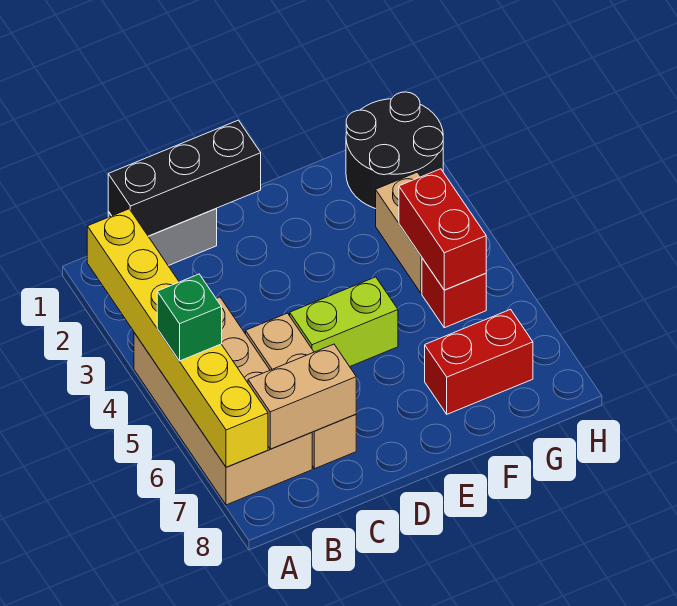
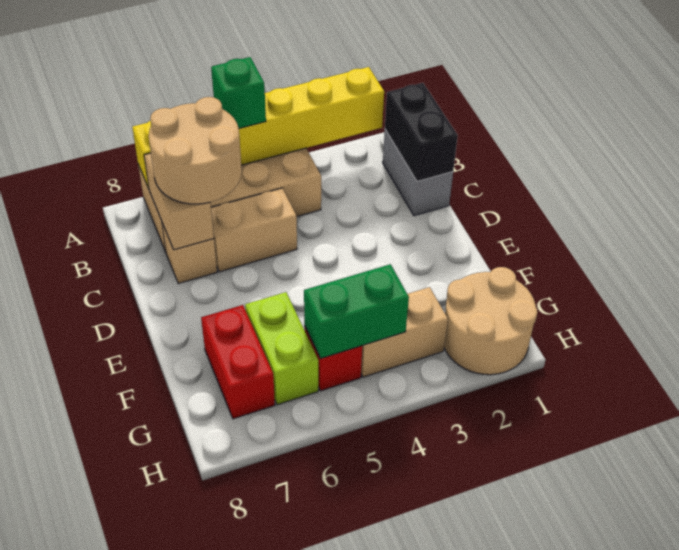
black brick B1:D1 level 2 -> black brick B1:C1 level 2
none -> tan round brick B6:C7 level 3
lime brick D5:E5 level 1 -> lime brick F6:G6 level 1
black round brick G1:H2 level 1 -> tan round brick G1:H2 level 1
red brick G4:G5 level 2 -> green brick G4:G5 level 2

